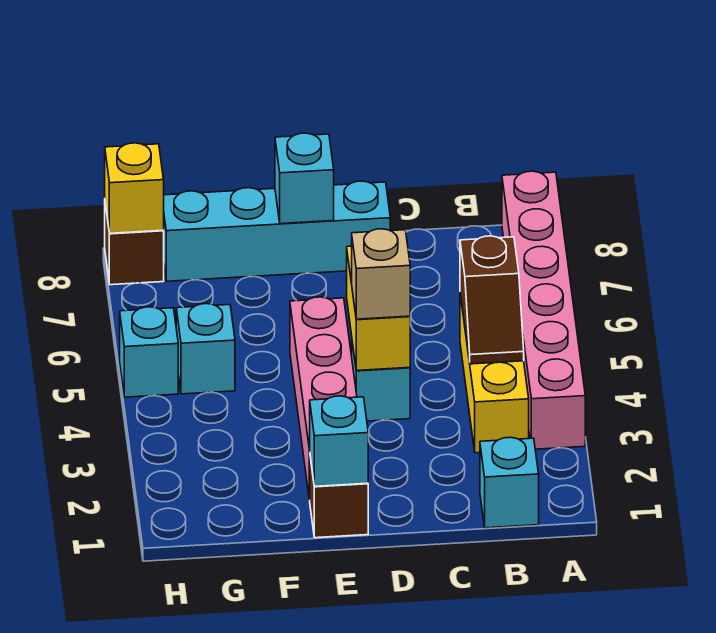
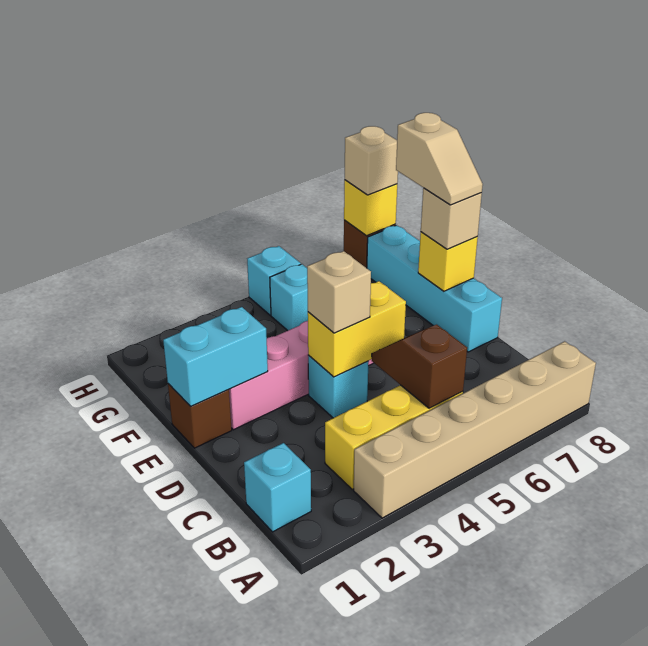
pink brick A3:A8 level 1 -> tan brick A3:A8 level 1
brown slope B4:B5 level 2 top 5 -> brown slope B5:C5 level 2 top B
cyan brick E1 level 2 -> cyan brick E1:E2 level 2
cyan brick E8 level 2 -> yellow brick E8 level 2
none -> tan brick E8 level 3
none -> tan slope E8:F8 level 4 top F
none -> tan brick H8 level 3

